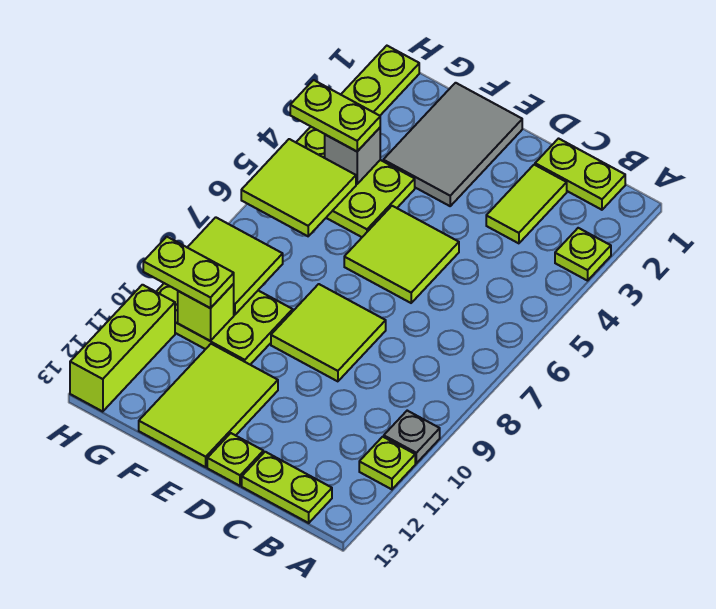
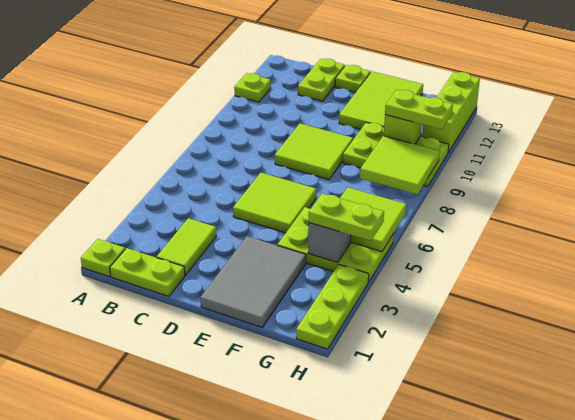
lime plate A3 level 1 -> lime plate A1 level 1
grey plate A10 level 1 -> none
lime plate B13:C13 level 1 -> lime plate C12:C13 level 1

